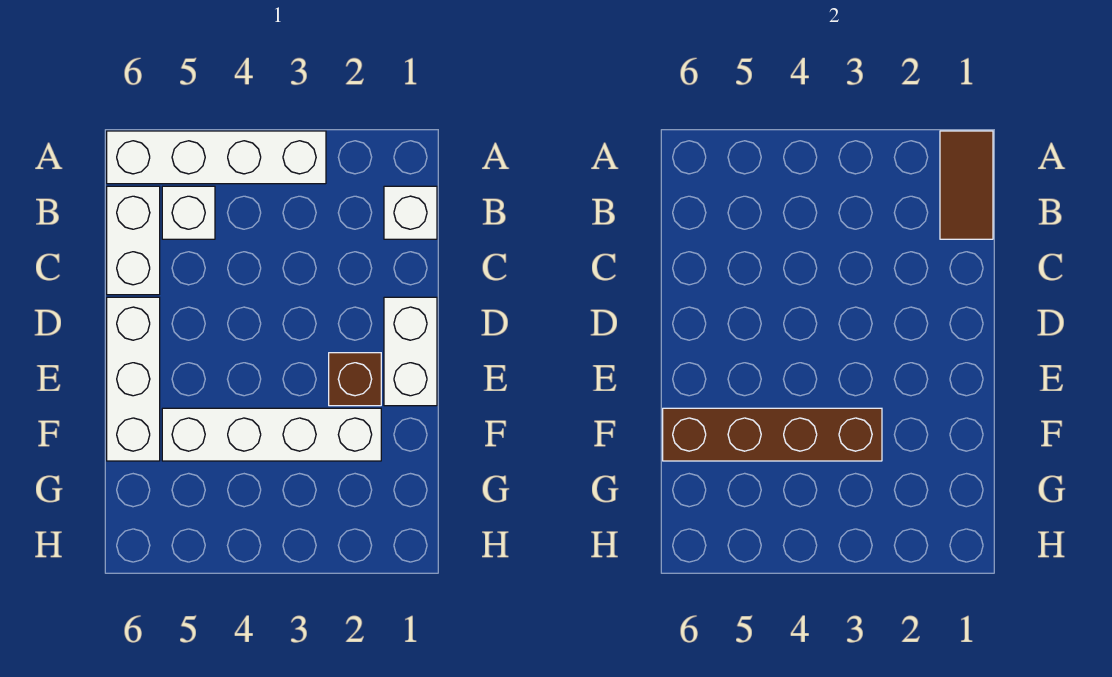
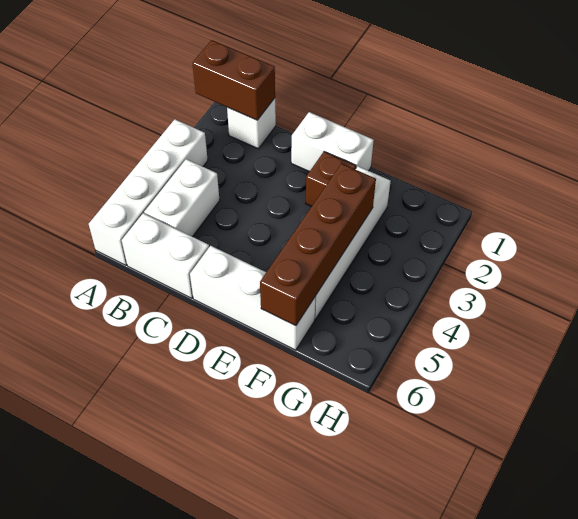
brown tile A1:B1 level 2 -> brown brick A1:B1 level 2
white brick B5 level 1 -> white brick B4:B5 level 1

